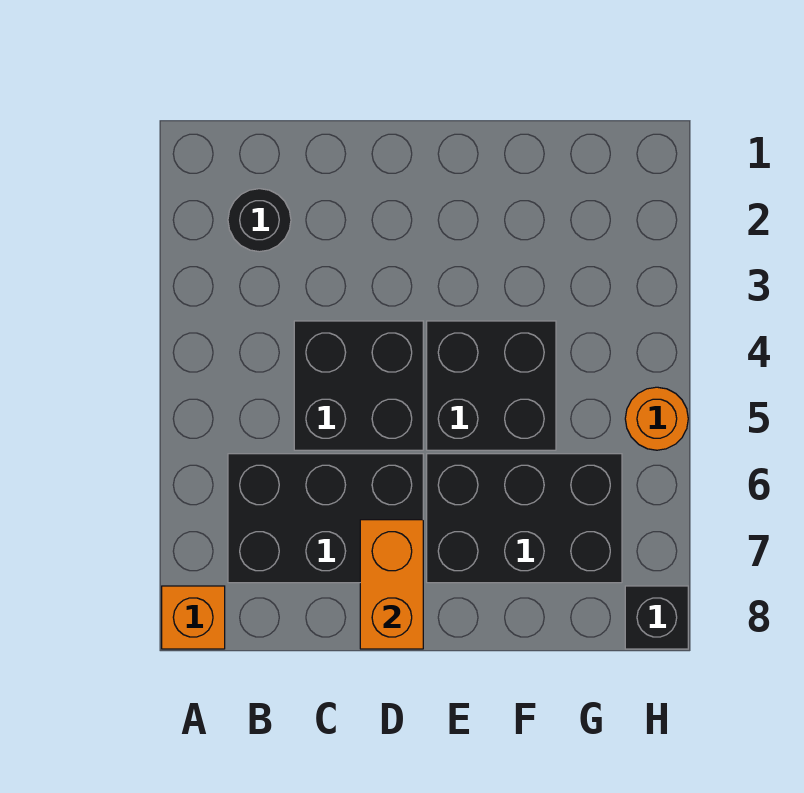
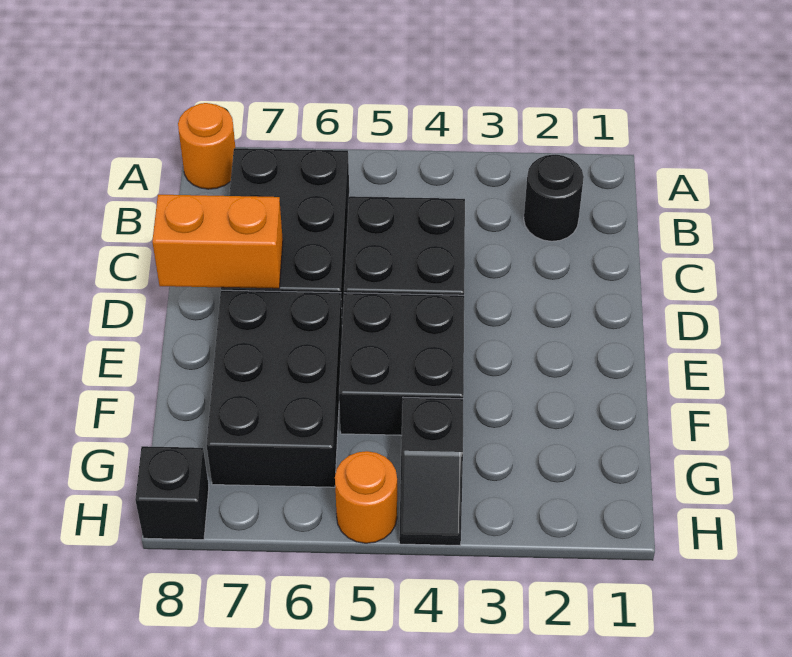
orange brick A8 level 1 -> orange round brick A8 level 1
none -> black slope G4:H4 level 1 top G

